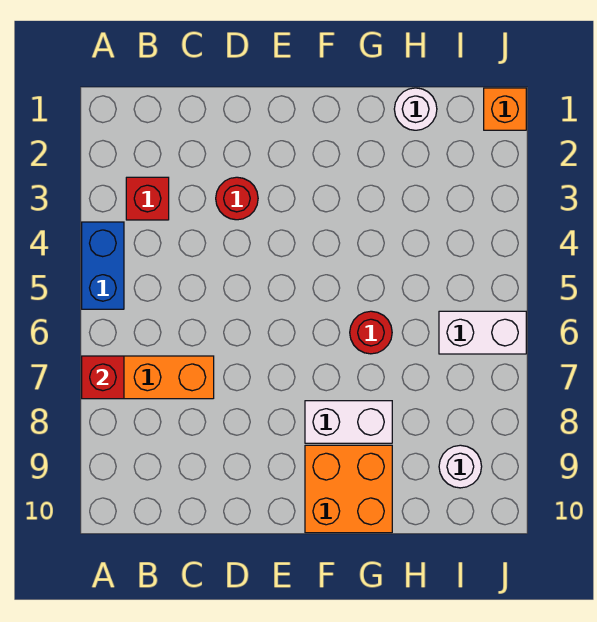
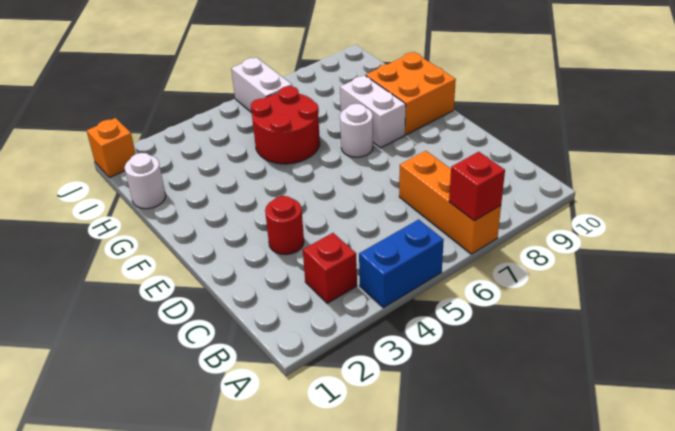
red round brick G6 level 1 -> red round brick G5:H6 level 1
white round brick I9 level 1 -> white round brick F7 level 1

